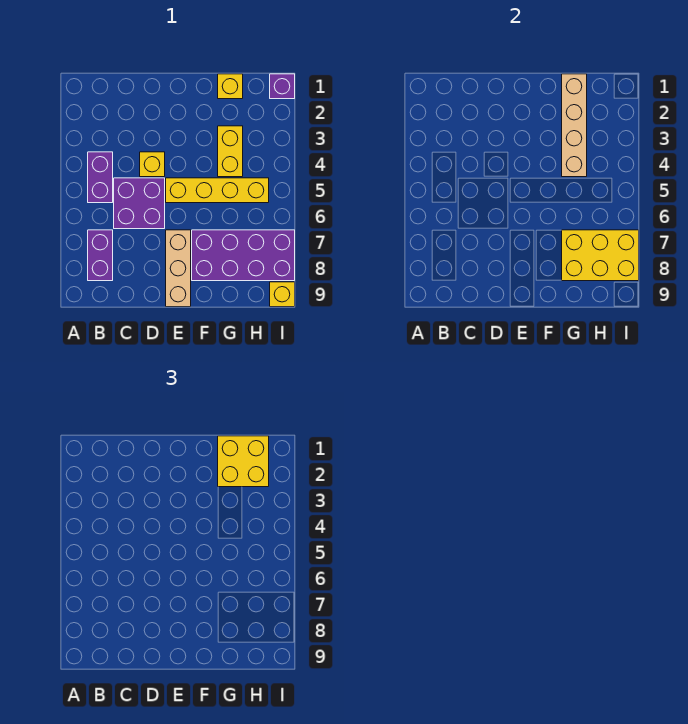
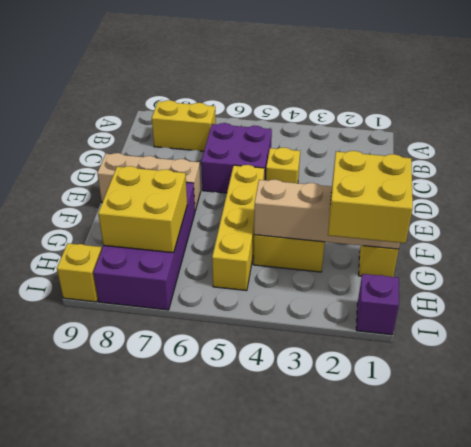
purple brick B4:B5 level 1 -> none
purple brick B7:B8 level 1 -> yellow brick B7:B8 level 1
yellow brick G7:I8 level 2 -> yellow brick G7:H8 level 2

